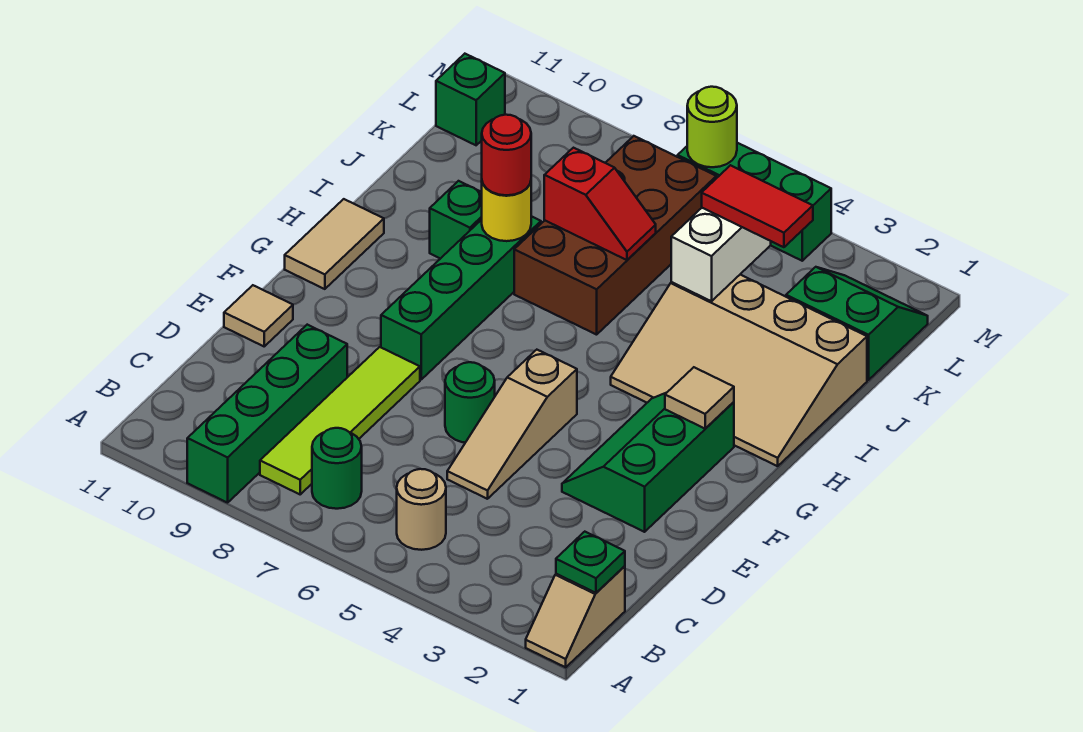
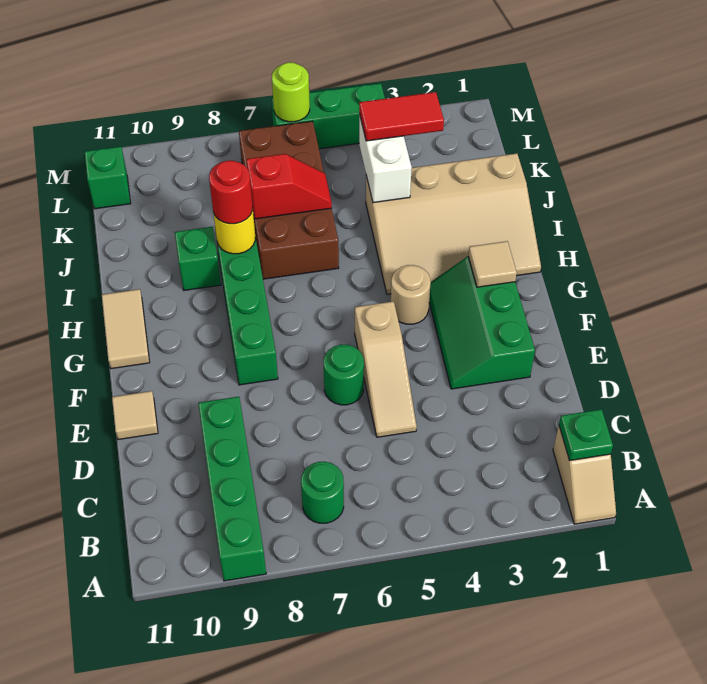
tan round brick B5 level 1 -> tan round brick G4 level 1
lime tile B8:E8 level 1 -> none
green slope K1:L2 level 1 top K -> none

